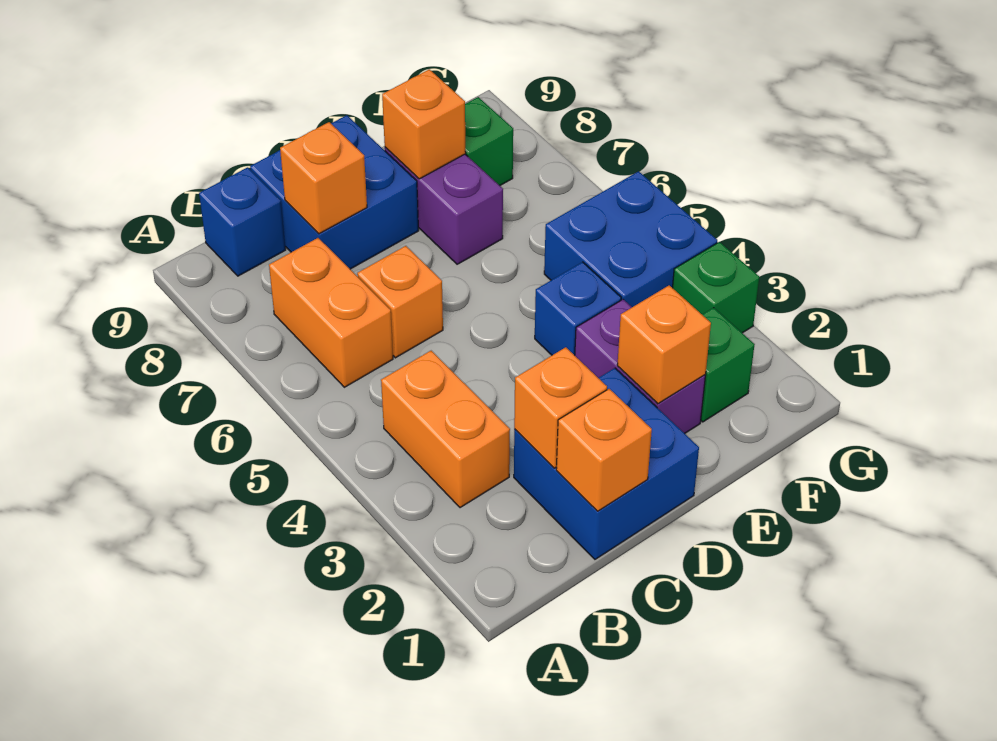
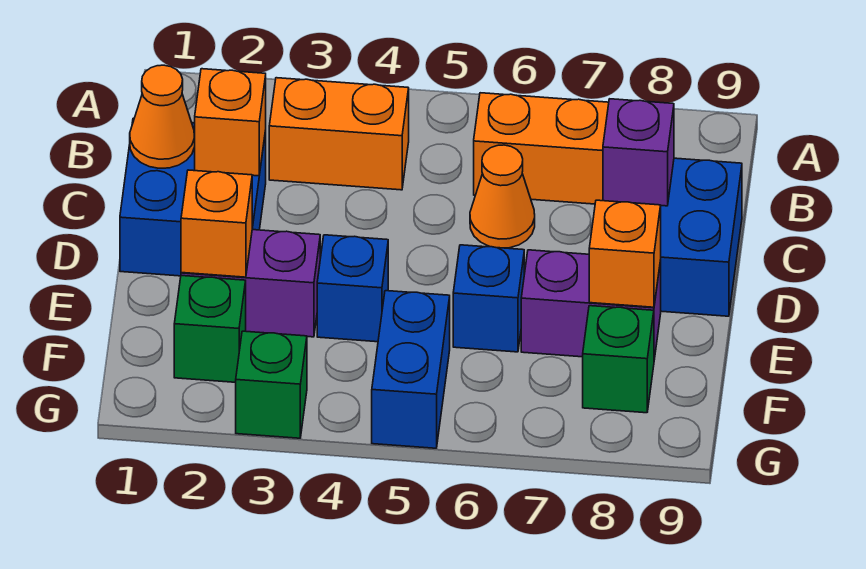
blue brick B9 level 1 -> blue brick E6 level 1
orange brick C1 level 2 -> orange cone C1 level 2
orange brick C6 level 1 -> orange cone C6 level 1
orange brick C8 level 2 -> purple brick C8 level 2
blue brick F4:G5 level 1 -> blue brick F5:G5 level 1

